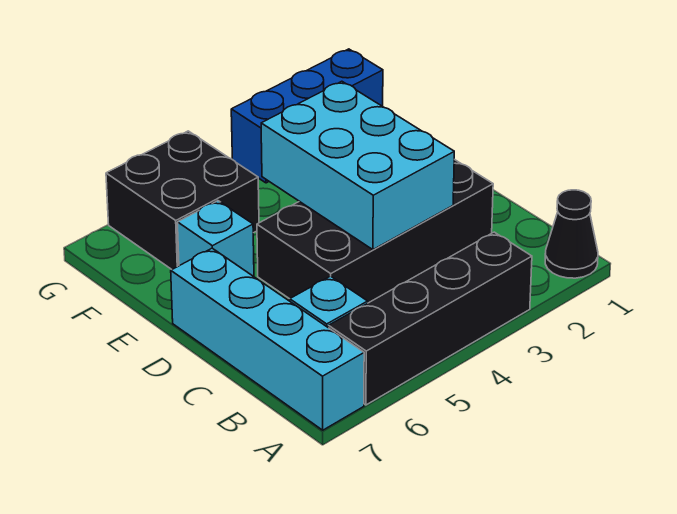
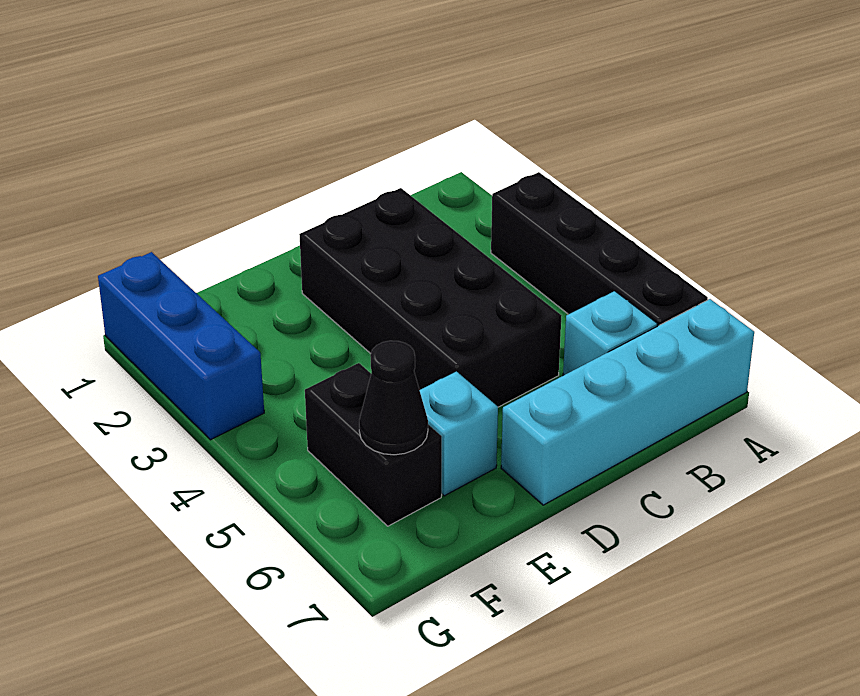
black cone A1 level 1 -> black cone F6 level 2
cyan brick C3:E4 level 2 -> none
black brick F5:G6 level 1 -> black brick F5:F6 level 1

